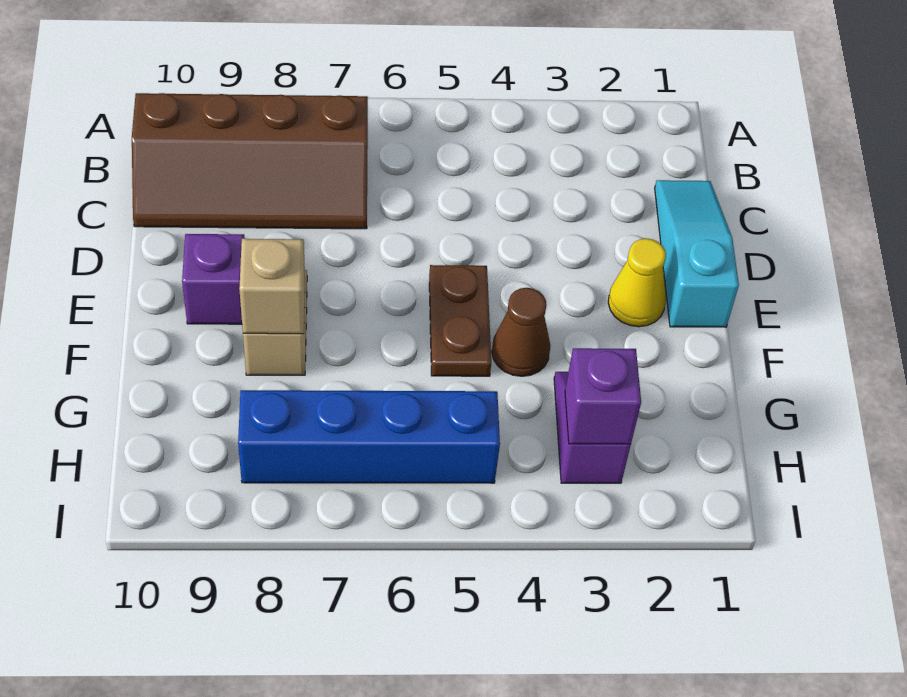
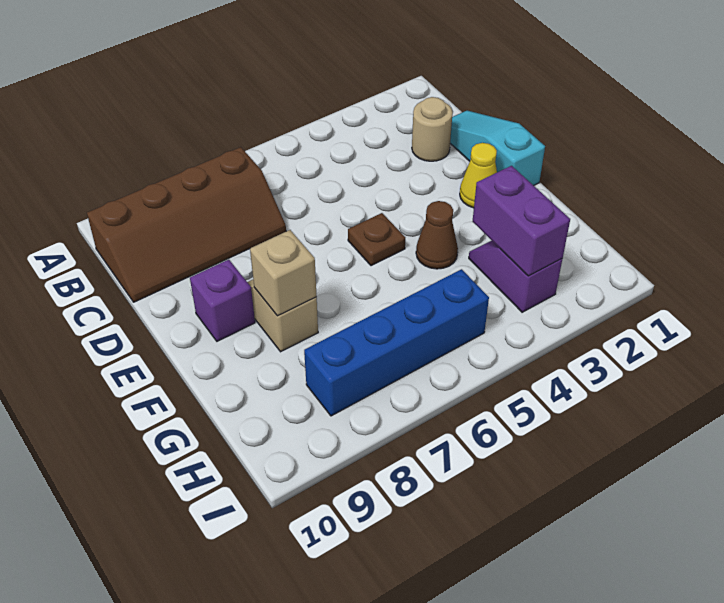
none -> tan round brick C2 level 1
brown plate E5:F5 level 1 -> brown plate E5 level 1
purple brick H3 level 2 -> purple brick G3:H3 level 2

